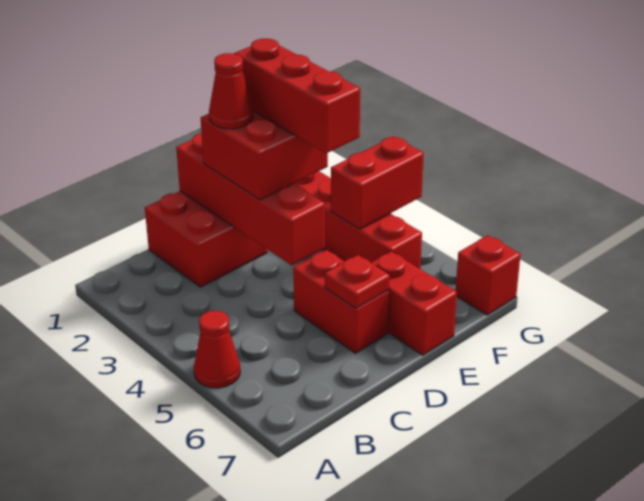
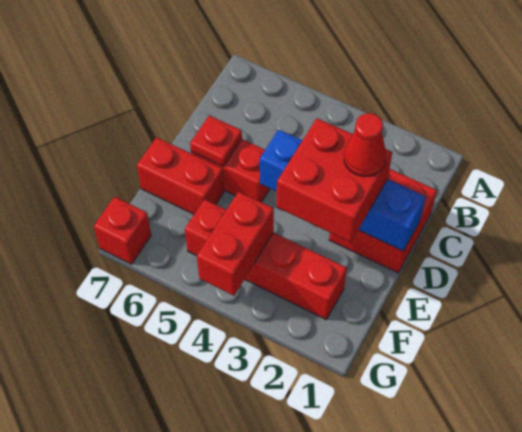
red cone A5 level 1 -> none
red brick D1:D4 level 2 -> blue brick D1:D4 level 2
red brick E2:E4 level 4 -> none

